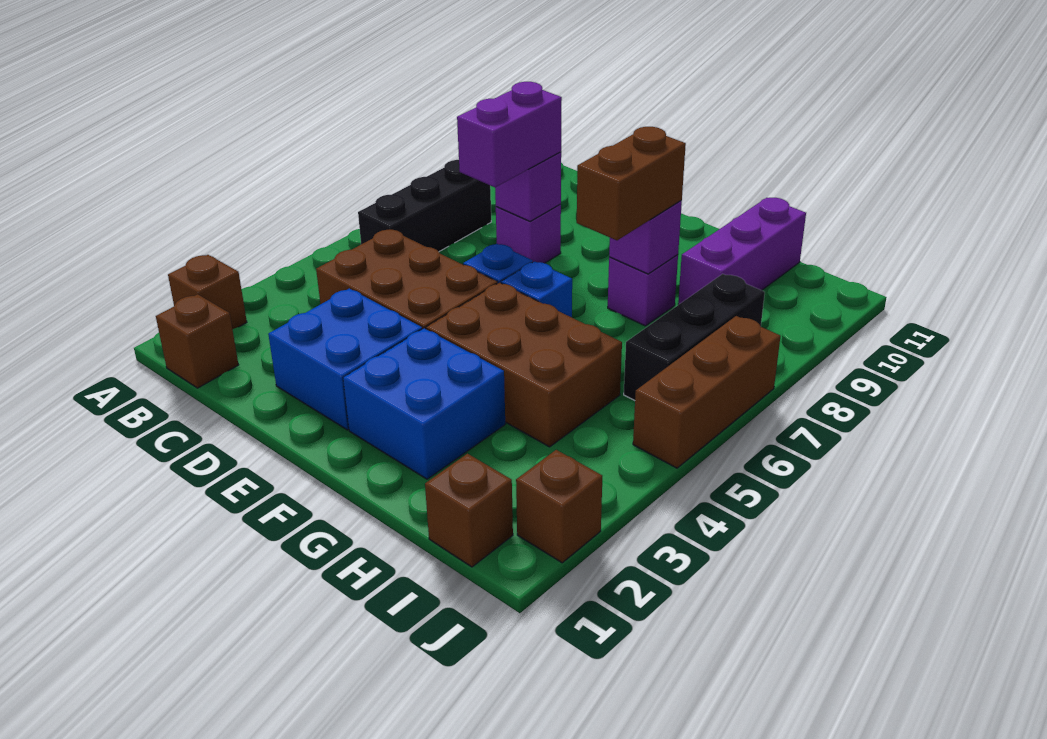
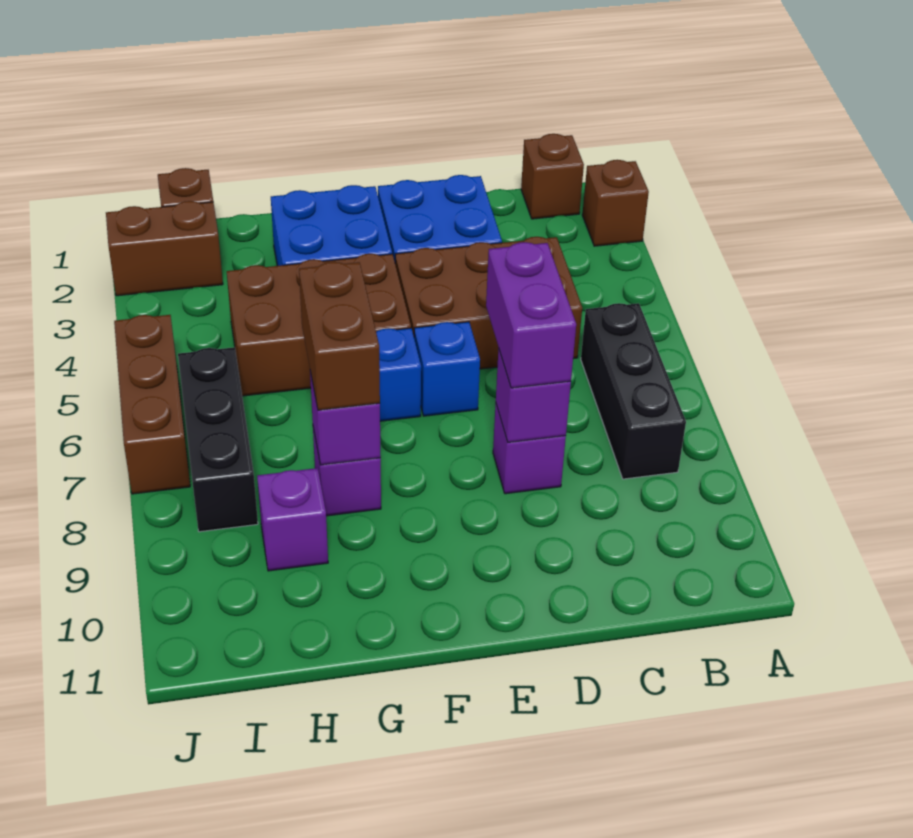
purple brick H9:H11 level 1 -> purple brick H9 level 1
brown brick J2 level 1 -> brown brick I2:J2 level 1

